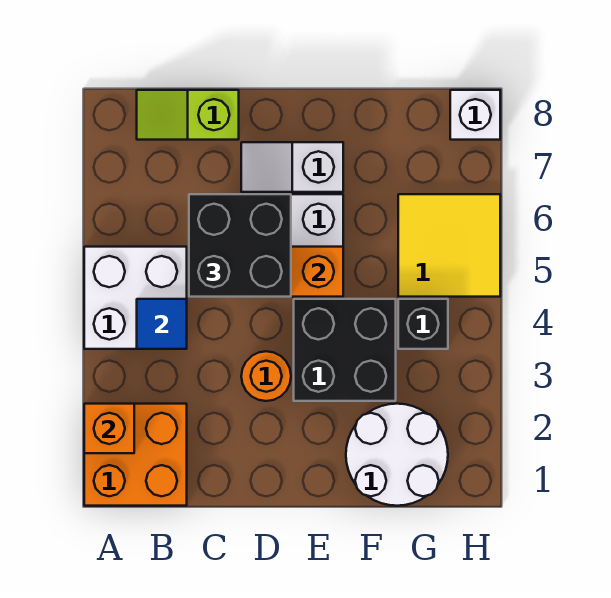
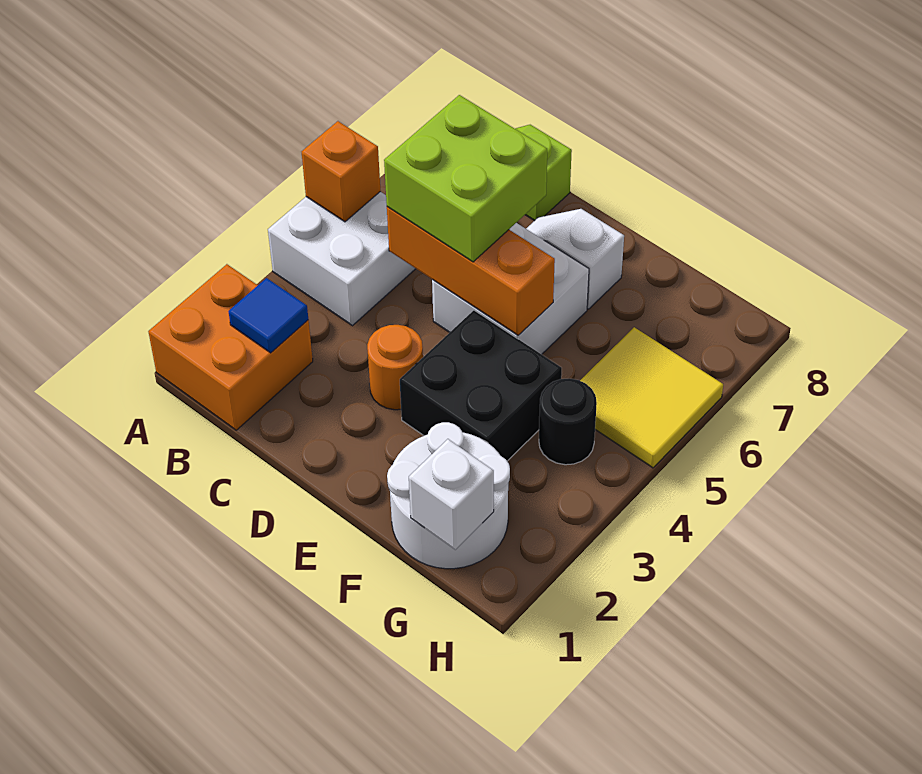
orange brick A2 level 2 -> orange brick A5 level 2
blue tile B4 level 2 -> blue tile B2 level 2
black brick C5:D6 level 3 -> lime brick C5:D6 level 3
black brick G4 level 1 -> black round brick G4 level 1
white brick H8 level 1 -> white brick G1 level 2

